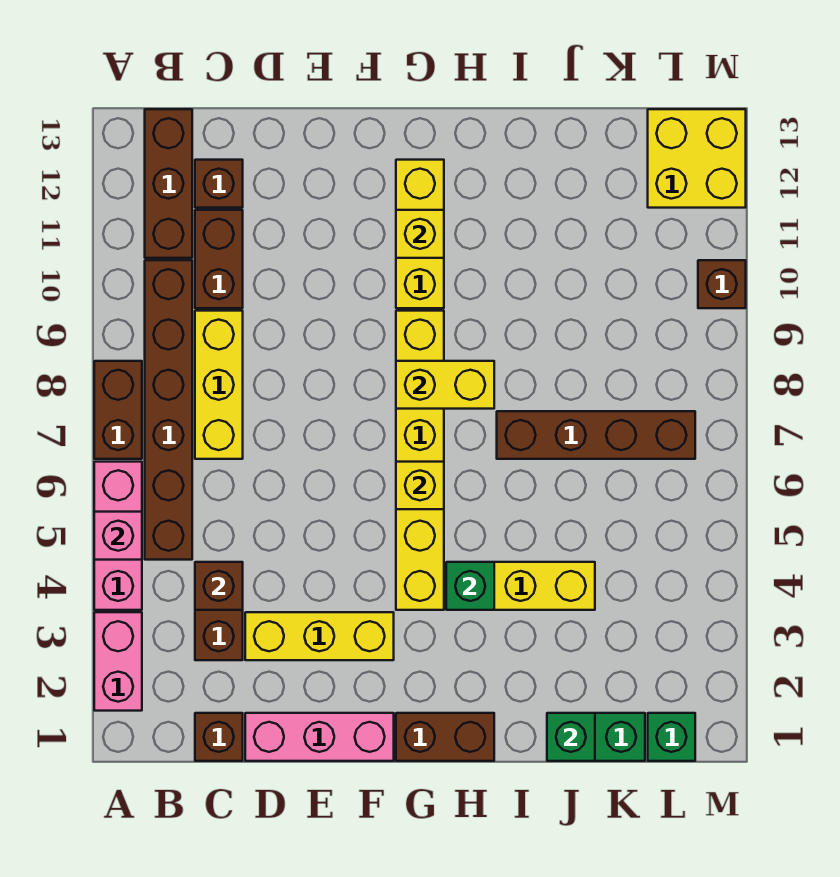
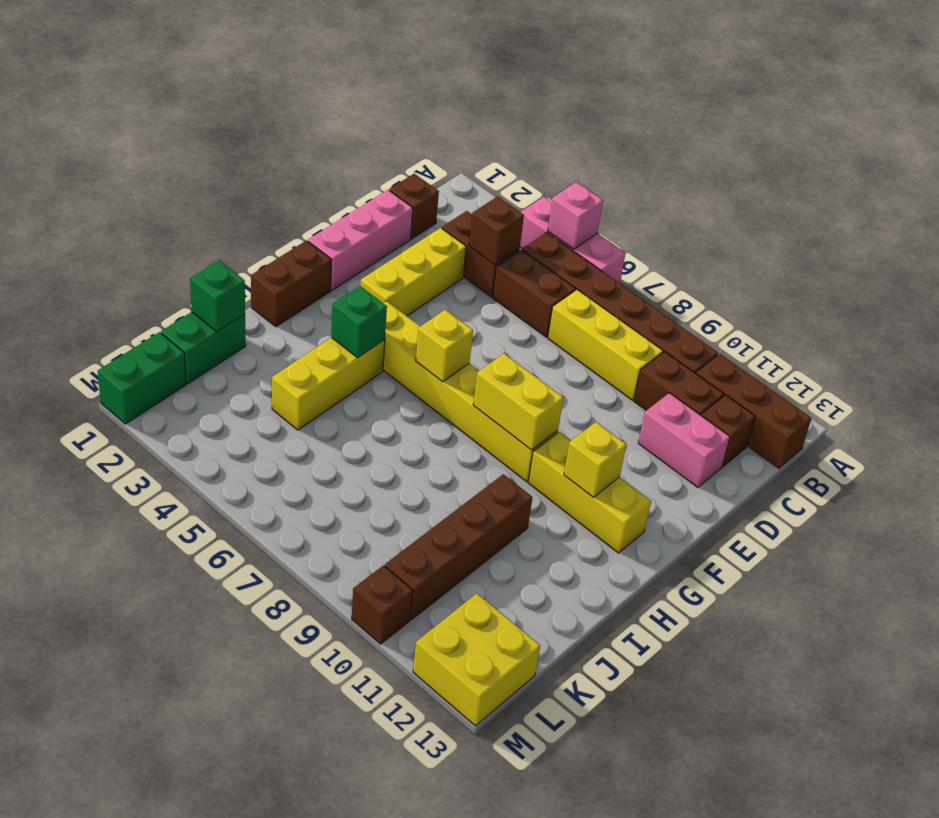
pink brick A2:A3 level 1 -> pink brick D11:D12 level 1
brown brick A7:A8 level 1 -> brown brick C5:C6 level 1
yellow brick G8:H8 level 2 -> yellow brick G8:G9 level 2
brown brick I7:L7 level 1 -> brown brick I10:L10 level 1
green brick L1 level 1 -> green brick L1:M1 level 1

